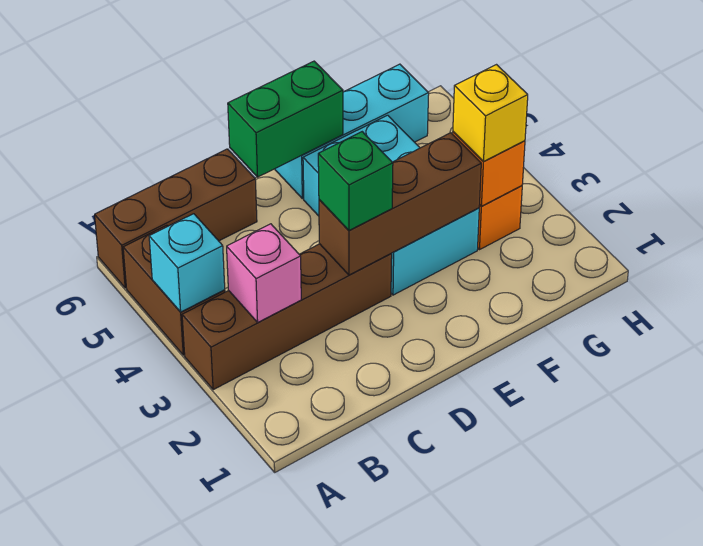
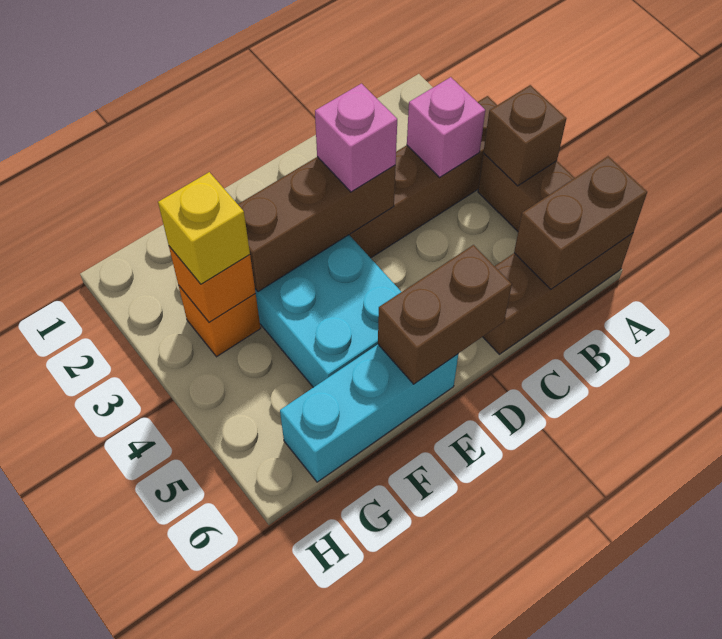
cyan brick A4 level 2 -> brown brick A4 level 2
none -> brown brick A6:B6 level 2
green brick D3 level 3 -> pink brick D3 level 3
green brick D6:E6 level 2 -> brown brick D6:E6 level 2

